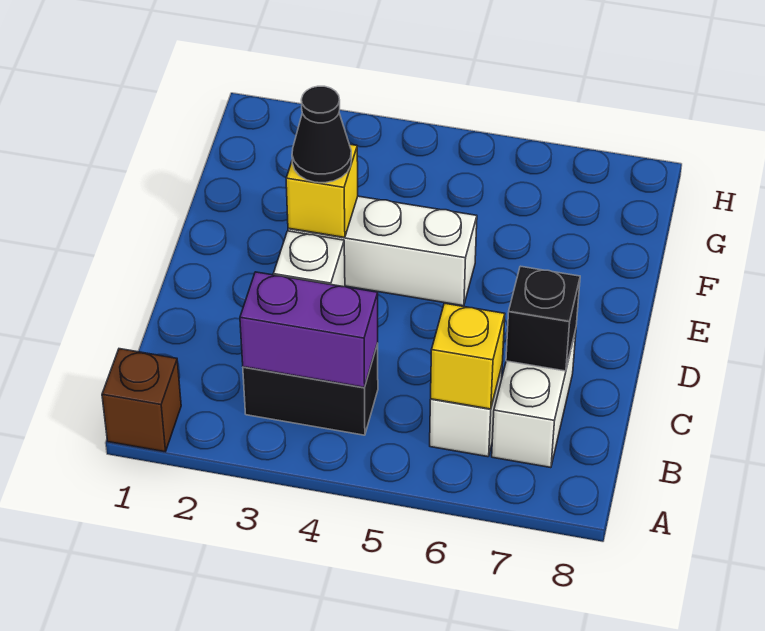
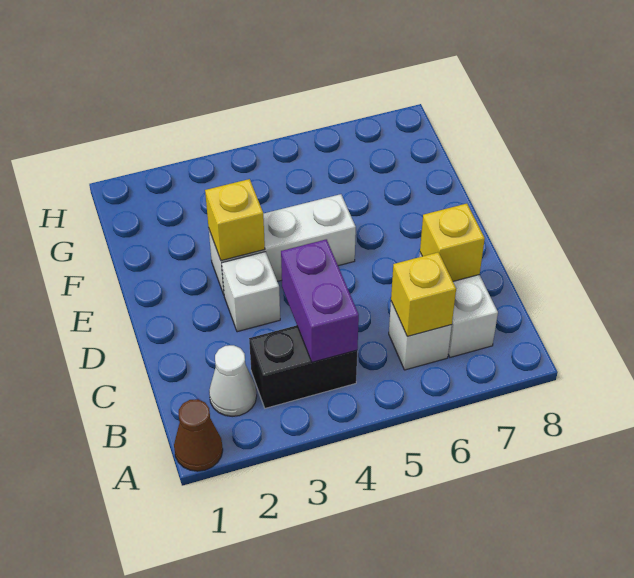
brown brick A1 level 1 -> brown cone A1 level 1
none -> white cone B2 level 1
purple brick B3:B4 level 2 -> purple brick B4:C4 level 2
black brick C7 level 2 -> yellow brick C7 level 2
black cone E3 level 3 -> none

